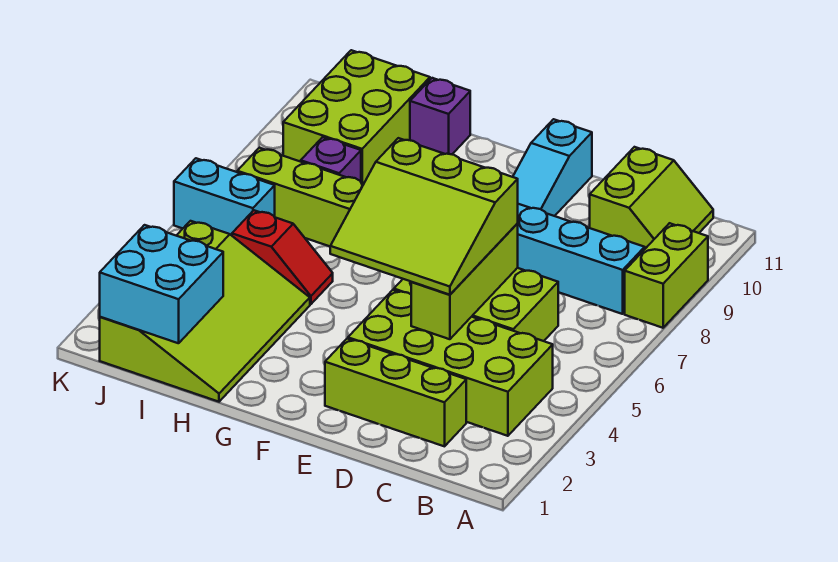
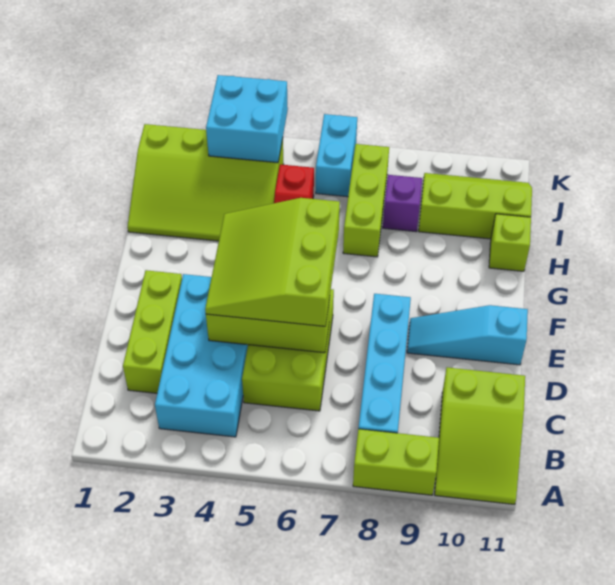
lime brick B3:E4 level 1 -> cyan brick B3:E4 level 1
lime slope B10:C11 level 1 top C -> lime slope A10:C11 level 1 top C
purple brick H11 level 1 -> lime brick H11 level 1
cyan brick I1:J2 level 2 -> cyan brick J3:K4 level 2
lime brick I9:J11 level 1 -> lime slope I9:J11 level 1 top I

